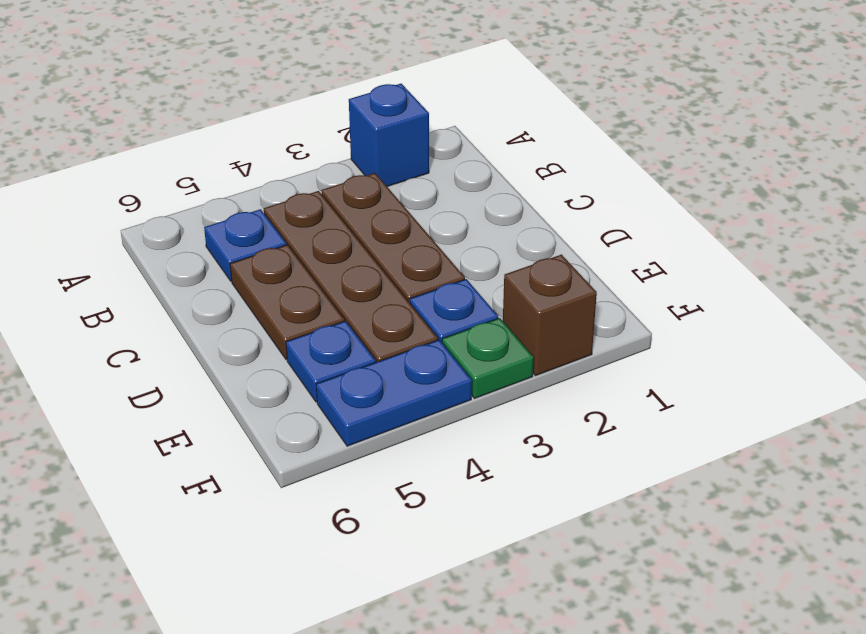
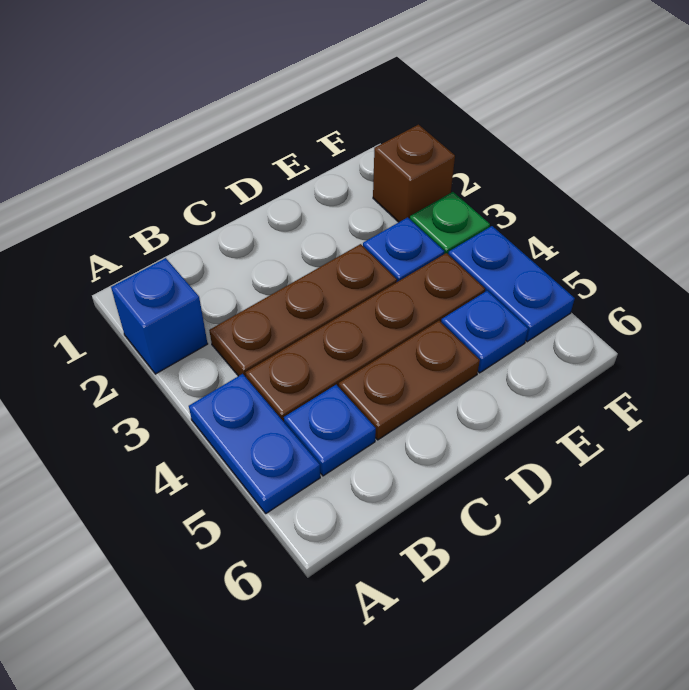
none -> blue plate A4:A5 level 1

